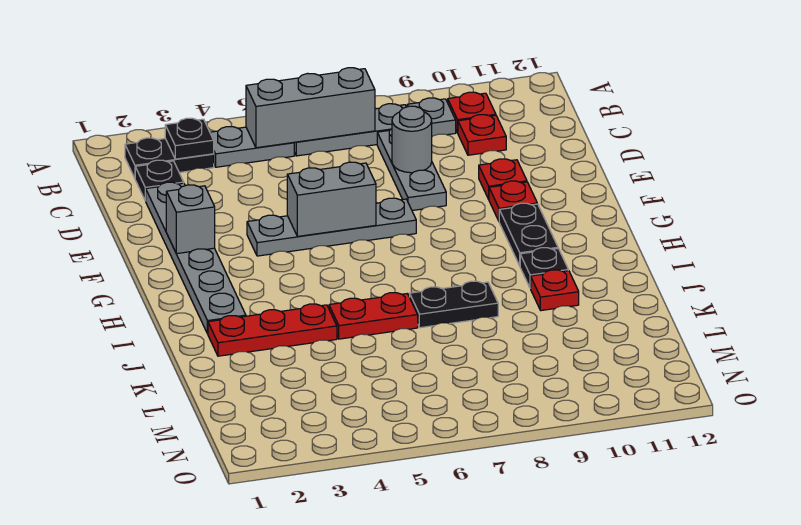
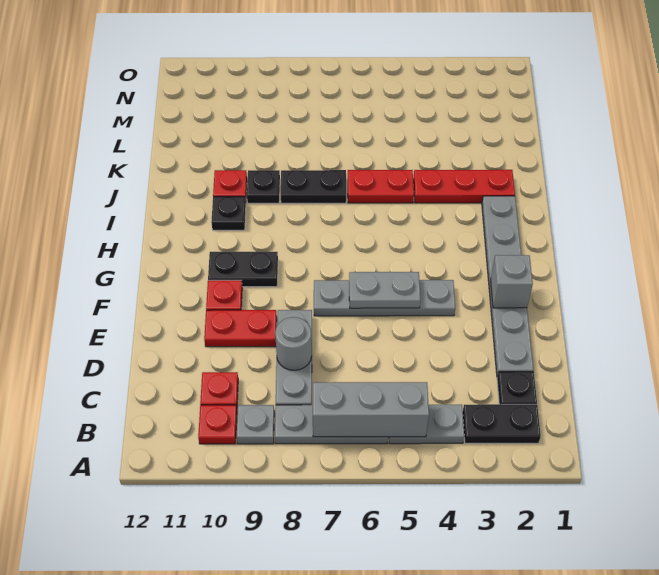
black plate B3 level 2 -> black plate J9 level 1
red plate E10 level 1 -> red plate E9:E10 level 1
grey brick F5:F6 level 2 -> grey plate F5:F6 level 2
black plate G10:H10 level 1 -> black plate G9:G10 level 1

